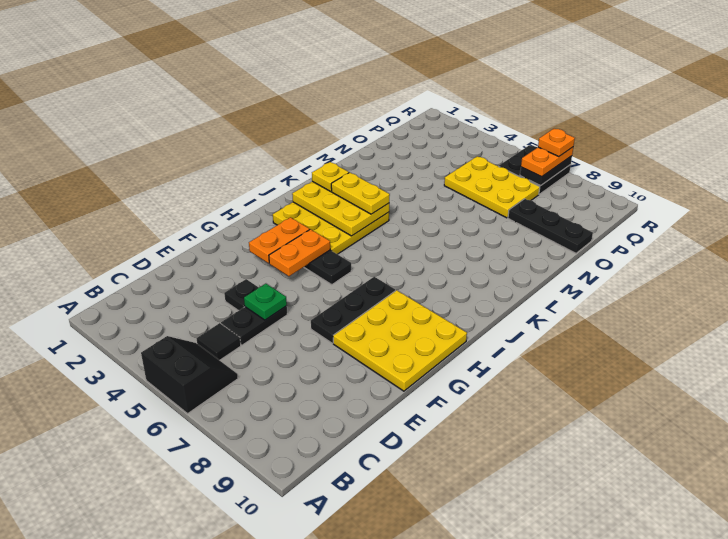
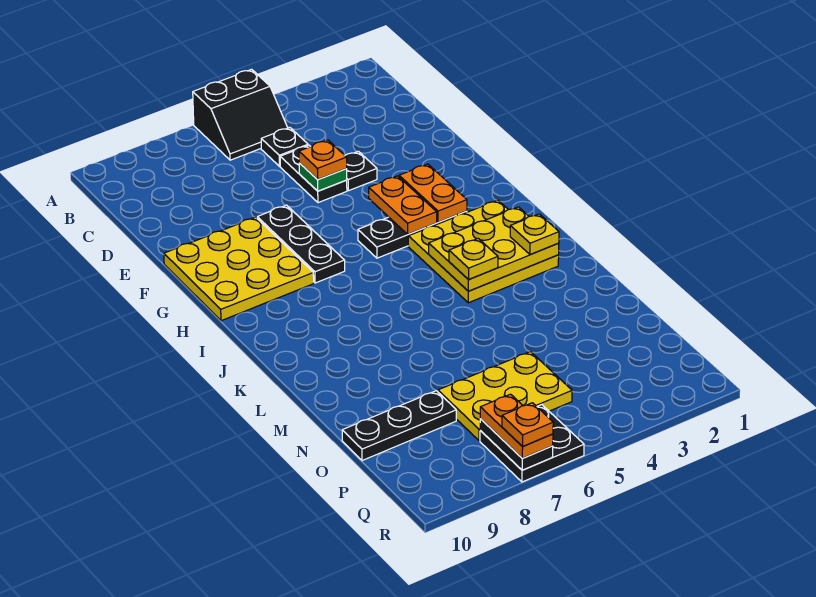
black tile C5 level 1 -> black plate C5 level 1
none -> orange plate E5 level 3
yellow plate K3:K4 level 3 -> yellow plate K4 level 3

